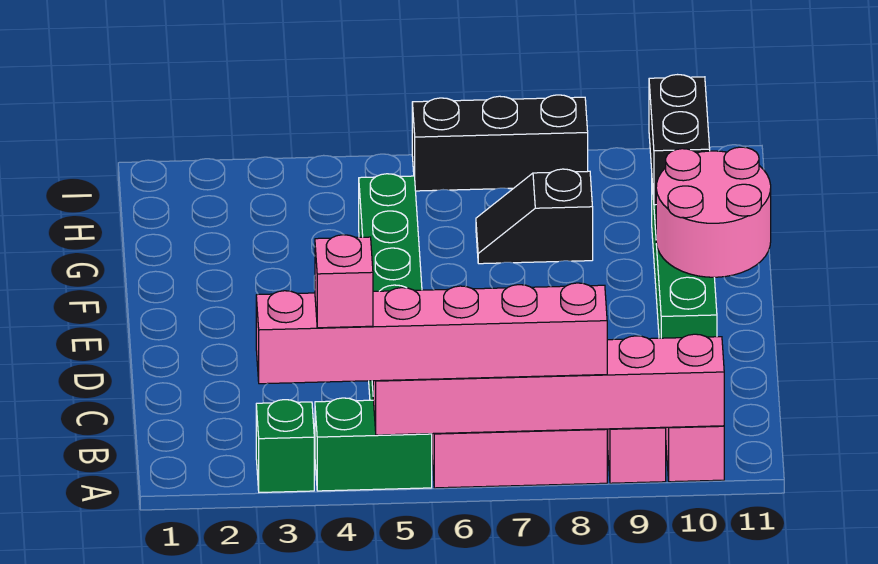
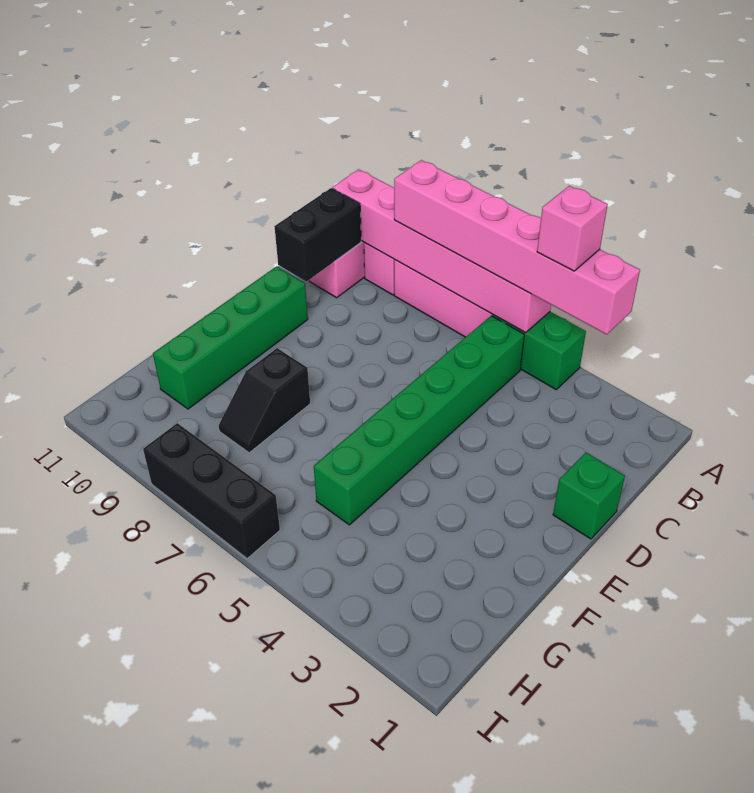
green brick A3 level 1 -> green brick D1 level 1
pink round brick E10:F11 level 2 -> none
black slope G7:G8 level 1 top 8 -> black slope F8:G8 level 1 top F
black brick G10:H10 level 2 -> black brick B10:C10 level 2

